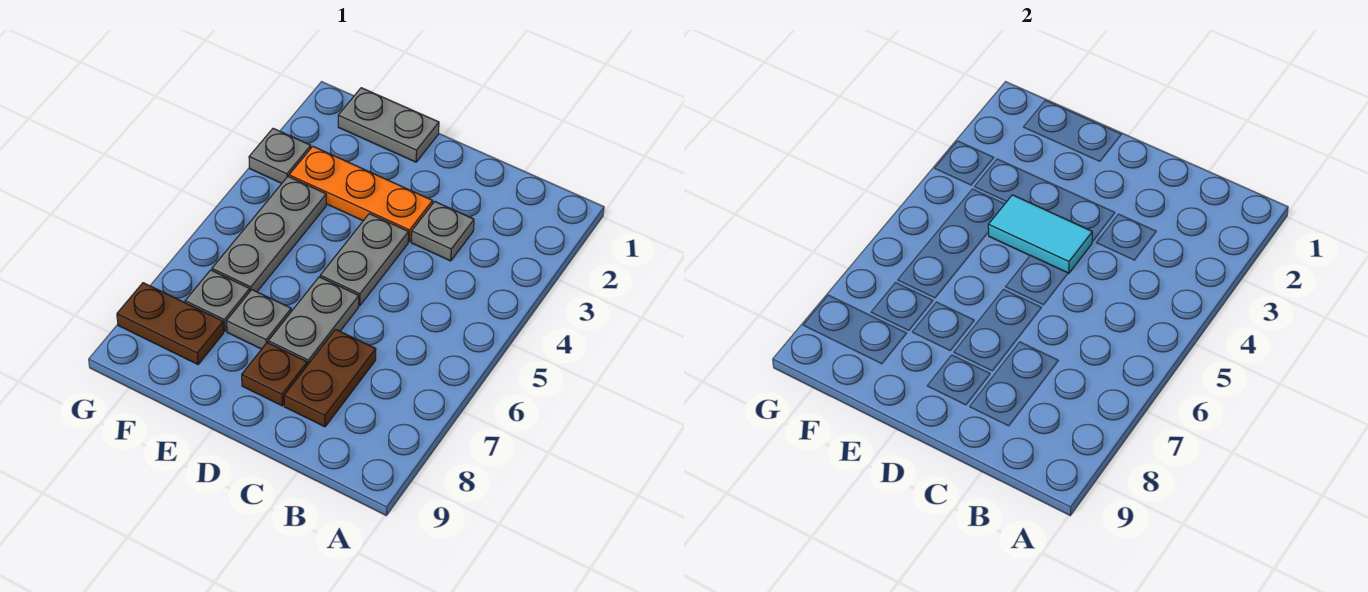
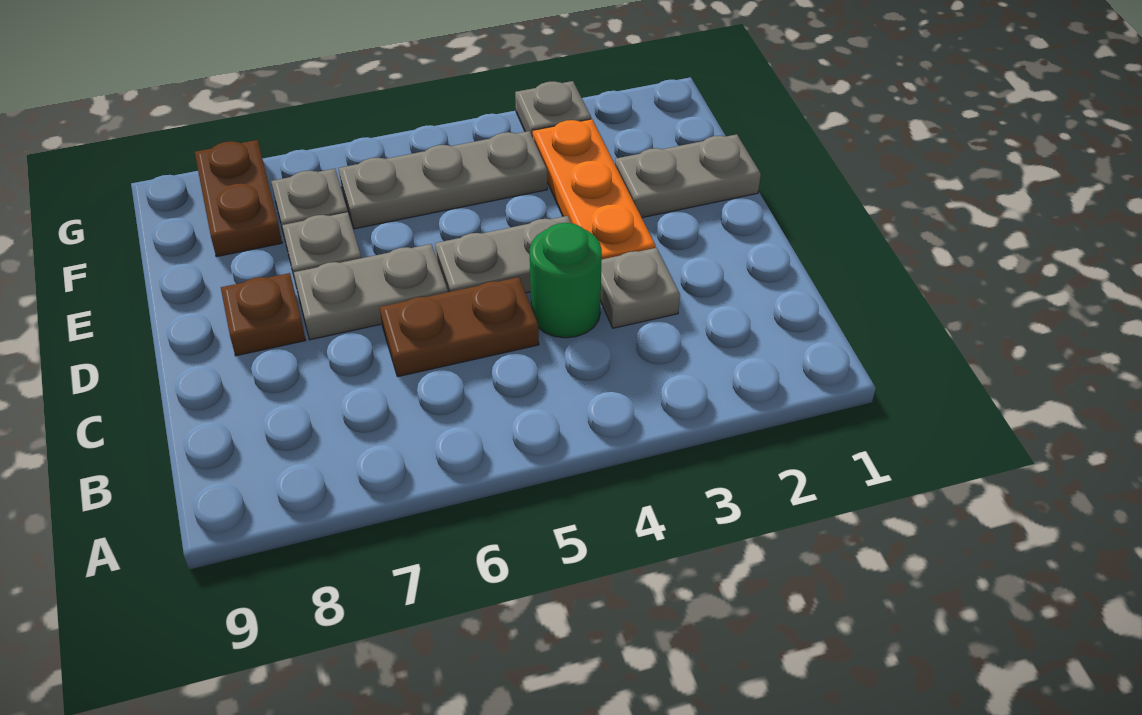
none -> green round brick C4 level 1
brown plate C7:C8 level 1 -> brown plate C5:C6 level 1
cyan tile D4:E4 level 2 -> none
grey plate E1:F1 level 1 -> grey plate E1:E2 level 1

